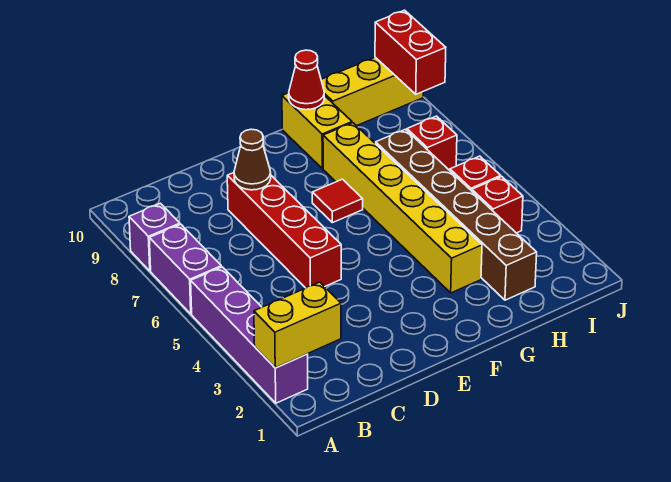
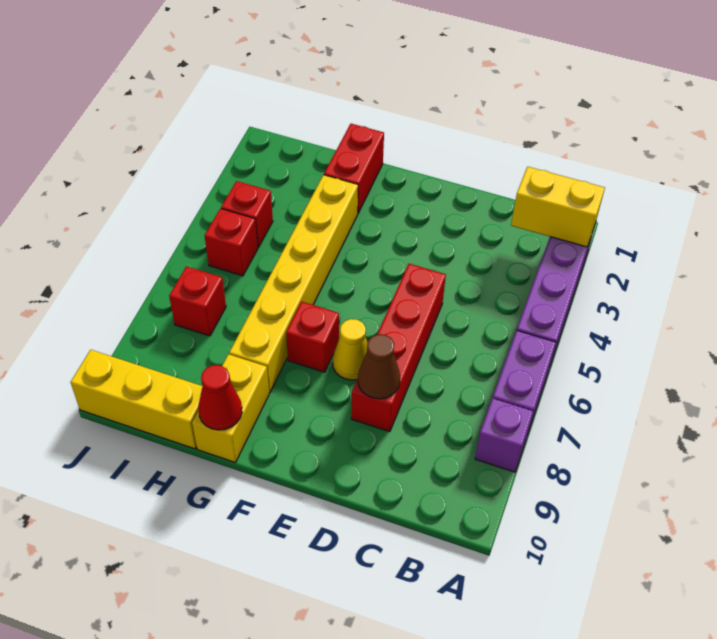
none -> yellow cone E7 level 1
red tile F7 level 1 -> red brick F7 level 1
brown brick H2:H7 level 1 -> none
red brick J9:J10 level 2 -> red brick G1:G2 level 1

